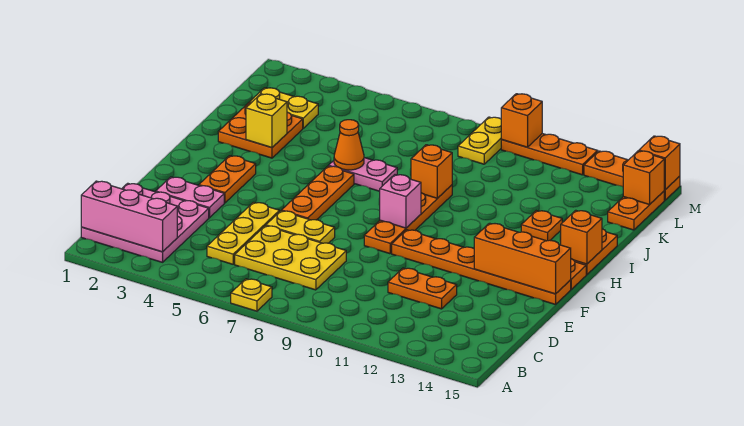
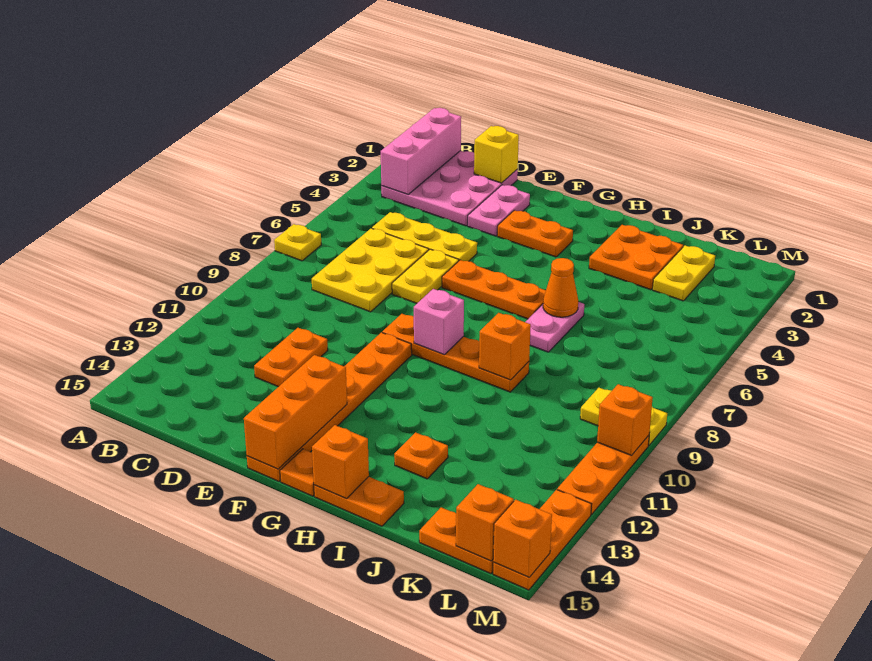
yellow brick I3 level 2 -> yellow brick D1 level 2

